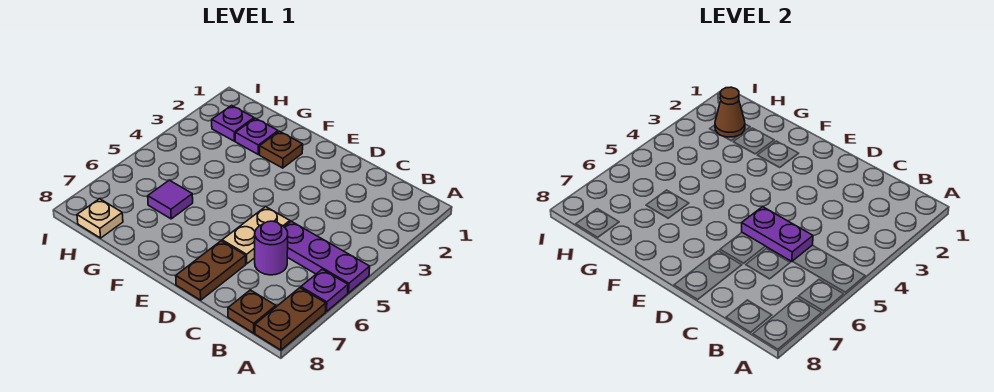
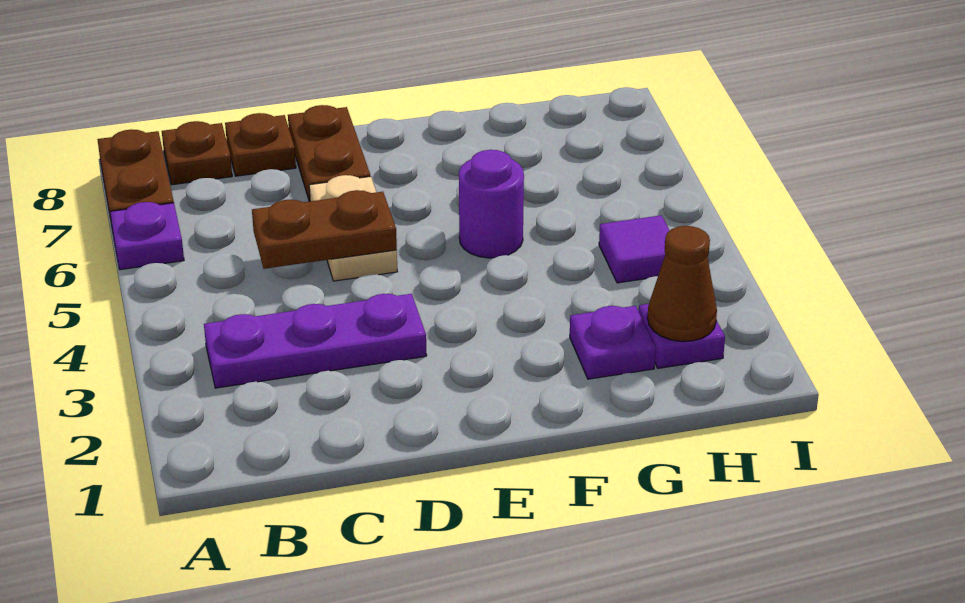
purple plate A5:C5 level 1 -> purple plate B3:D3 level 1
purple plate C5:D5 level 2 -> brown plate C5:D5 level 2
purple round brick C6 level 1 -> purple round brick F5 level 1
brown plate F2 level 1 -> brown plate C8 level 1
purple tile G6 level 1 -> purple tile H4 level 1
tan plate H8 level 1 -> none

